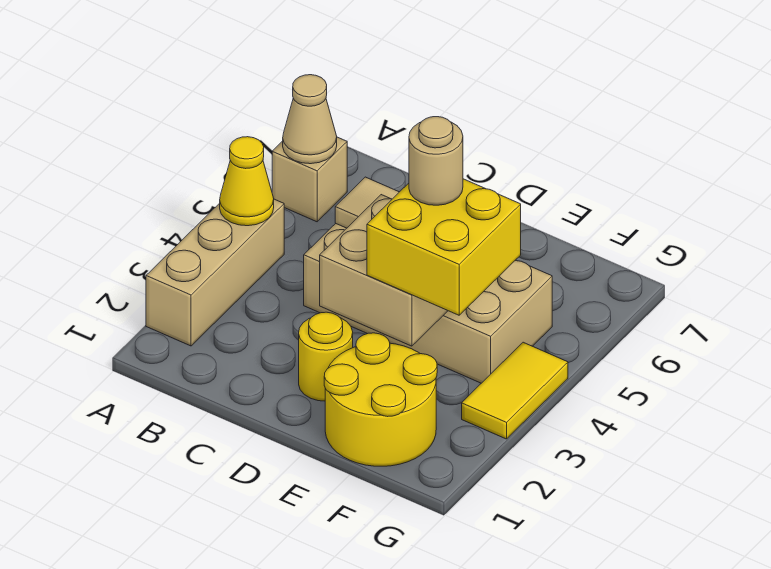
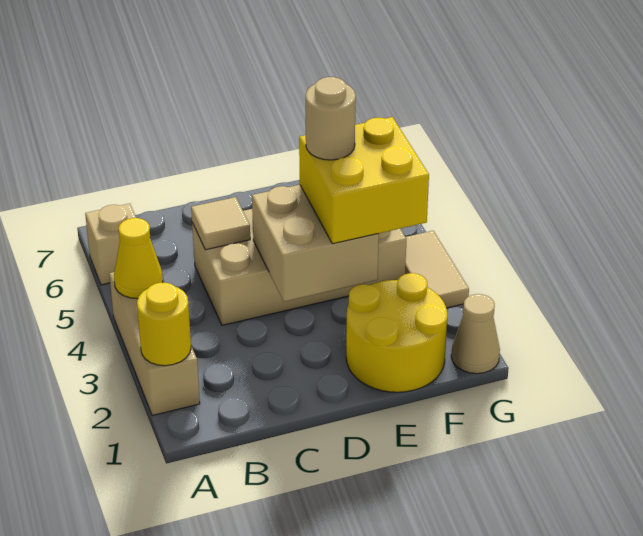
tan cone A6 level 2 -> tan cone G1 level 1
yellow round brick D2 level 1 -> yellow round brick A2 level 2
yellow tile G3:G4 level 1 -> tan tile G3:G4 level 1

